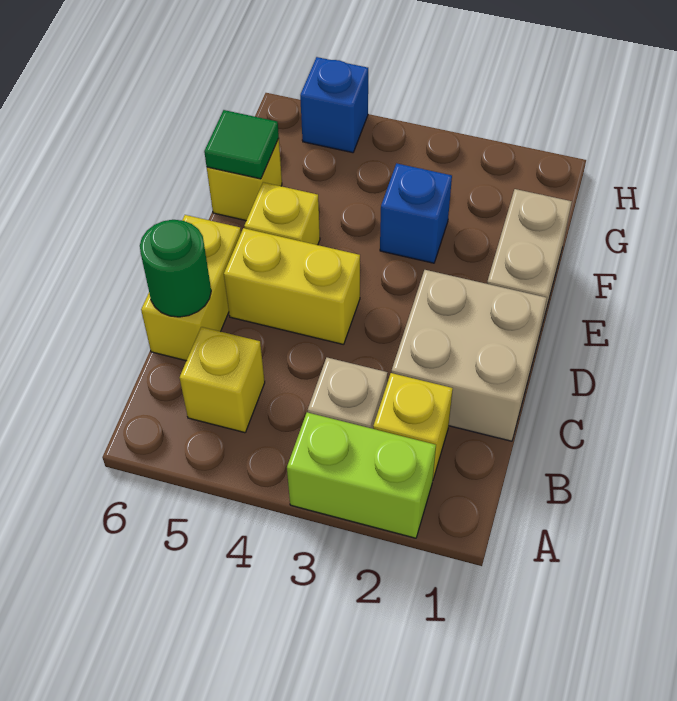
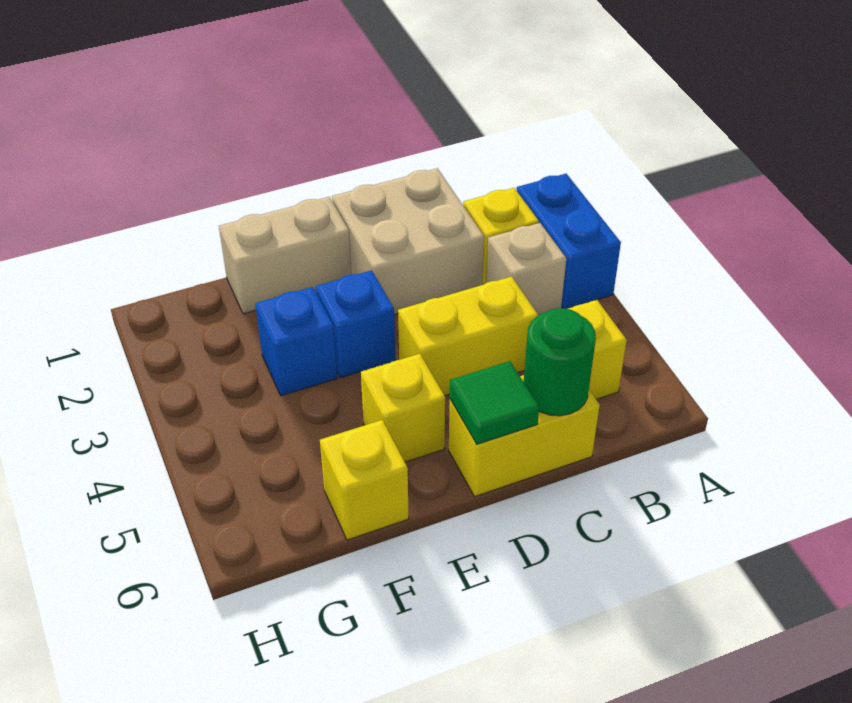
lime brick A2:A3 level 1 -> blue brick A2:A3 level 1
yellow brick D4:D5 level 1 -> yellow brick C4:D4 level 1
green tile F6 level 2 -> green tile D6 level 2
blue brick H5 level 1 -> blue brick E3 level 1

